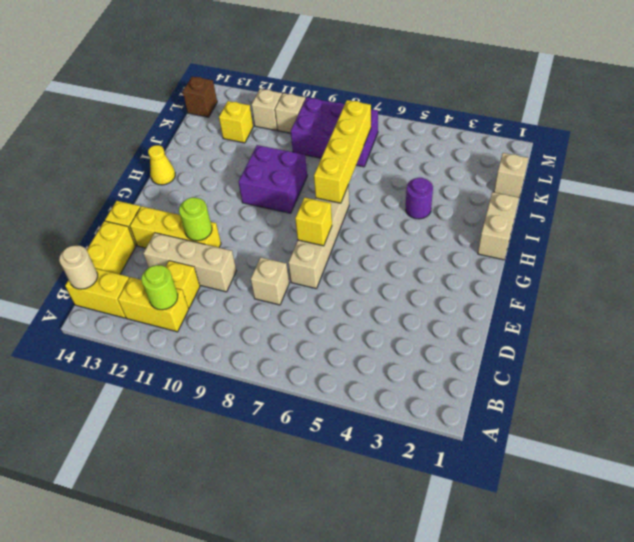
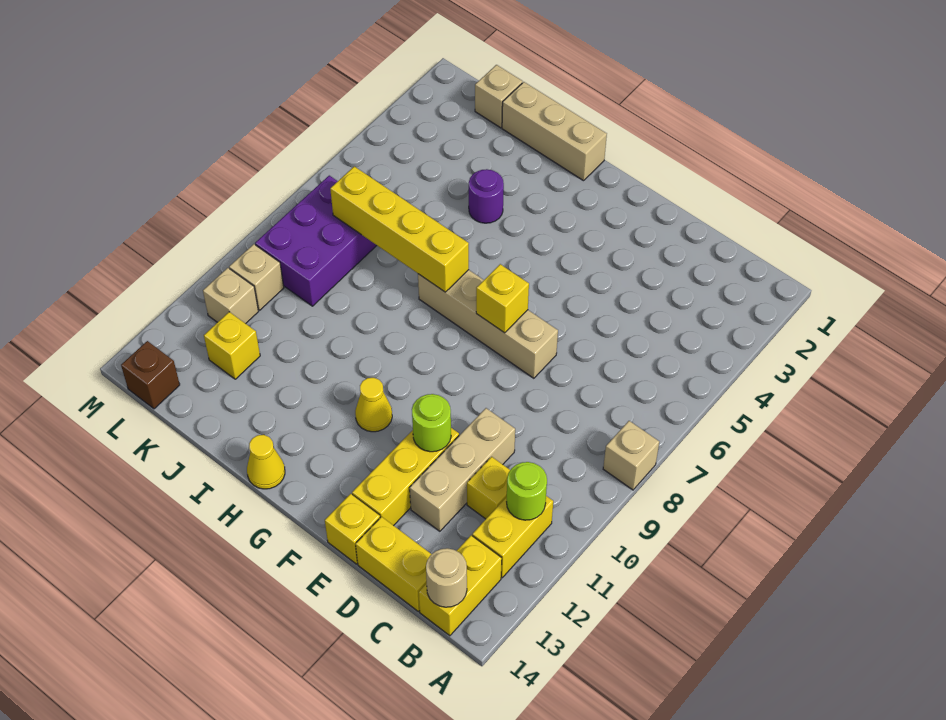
tan brick D8 level 1 -> tan brick A8 level 1
none -> yellow cone G11 level 1
tan brick H1:I1 level 1 -> tan brick H1:J1 level 1
purple brick H9:I10 level 1 -> none

